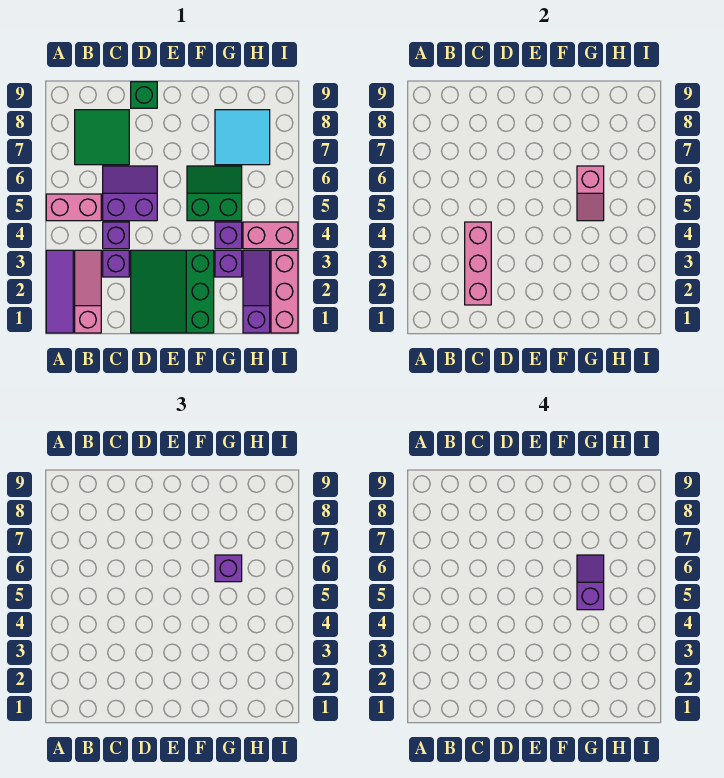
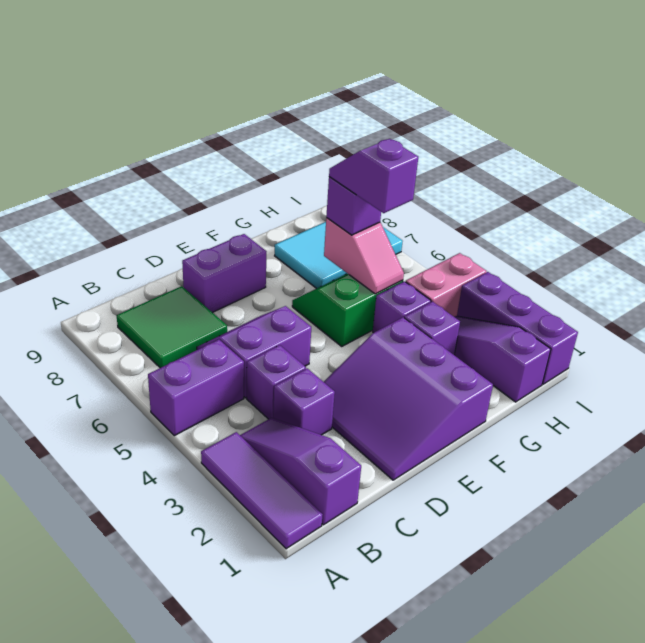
pink brick A5:B5 level 1 -> purple brick A5:B5 level 1
pink slope B1:B3 level 1 top 1 -> purple slope B1:B3 level 1 top 1
pink brick C2:C4 level 2 -> none
green slope D1:F3 level 1 top F -> purple slope D1:F3 level 1 top F
none -> purple brick D8:E8 level 1
green brick D9 level 1 -> none
cyan tile G7:H8 level 1 -> cyan tile G7:I8 level 1
pink brick I1:I3 level 1 -> purple brick I1:I3 level 1

